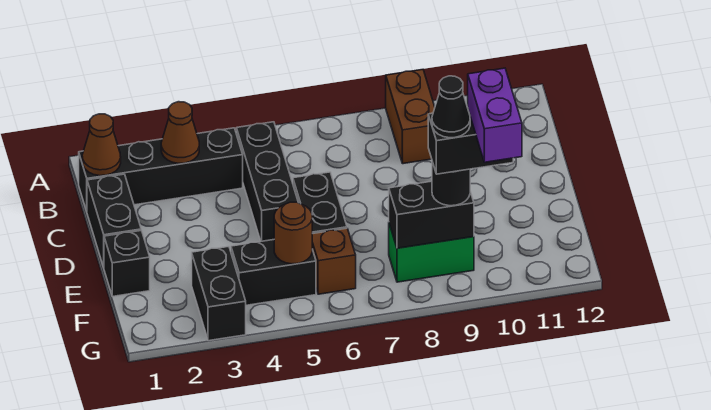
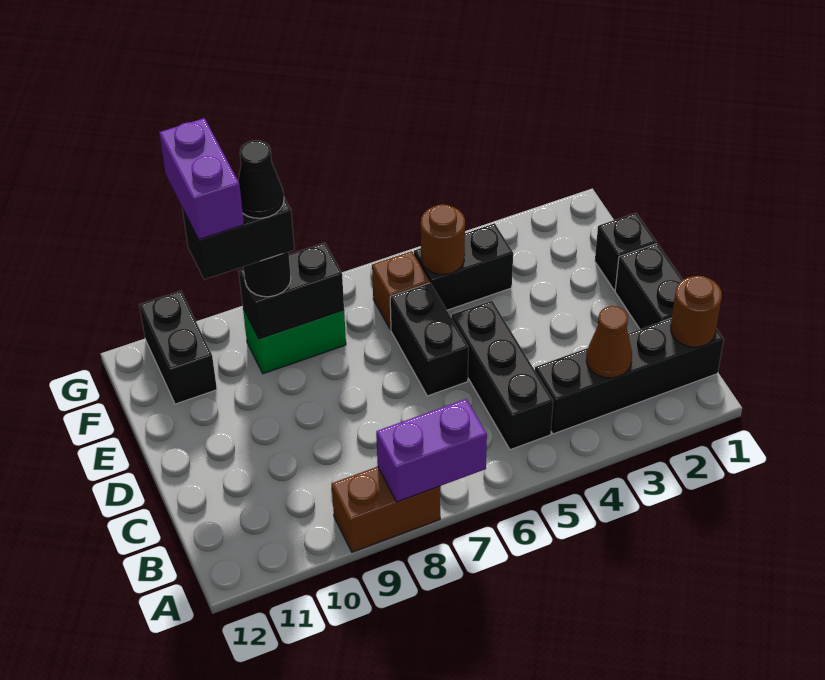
none -> purple brick A7:A8 level 2
brown brick A9:B9 level 1 -> brown brick A8:A9 level 1
brown cone B1 level 2 -> brown round brick B1 level 2
black brick F3:G3 level 1 -> black brick F11:G11 level 1

